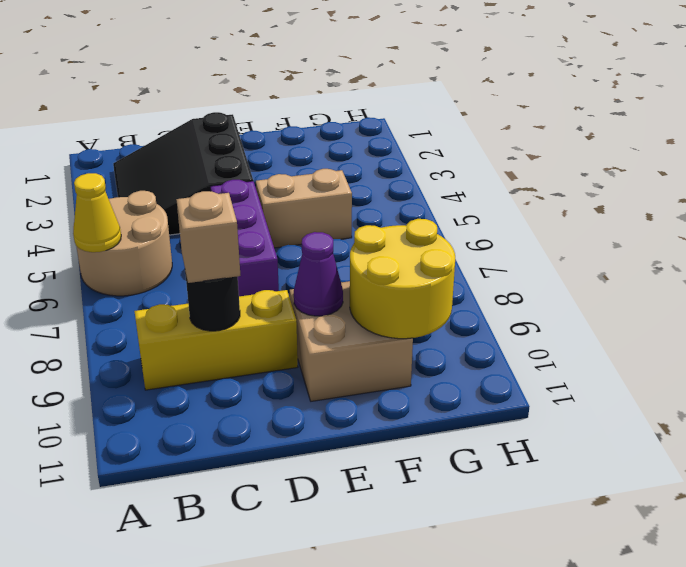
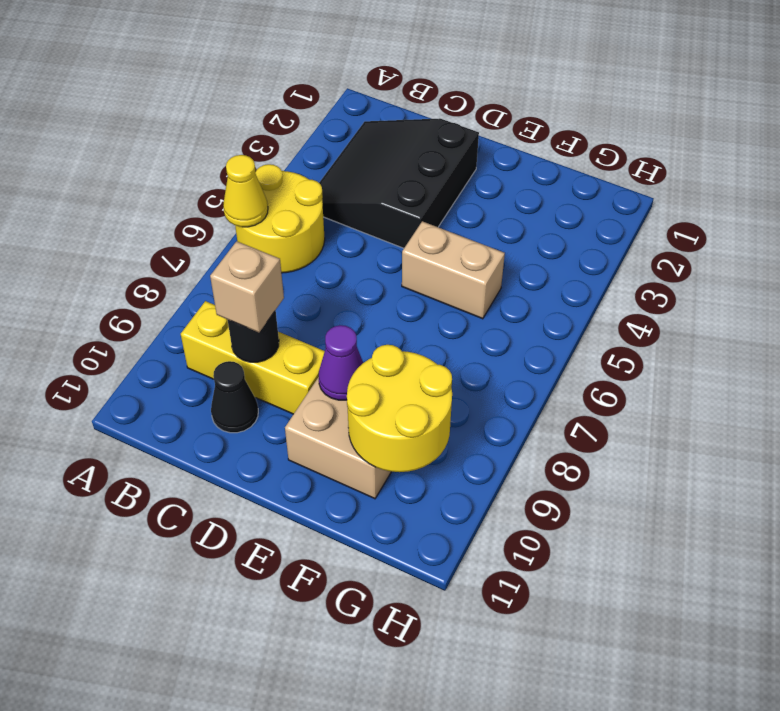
tan round brick A5:B6 level 1 -> yellow round brick A5:B6 level 1
none -> black cone C10 level 1
purple brick D5:D7 level 1 -> none

